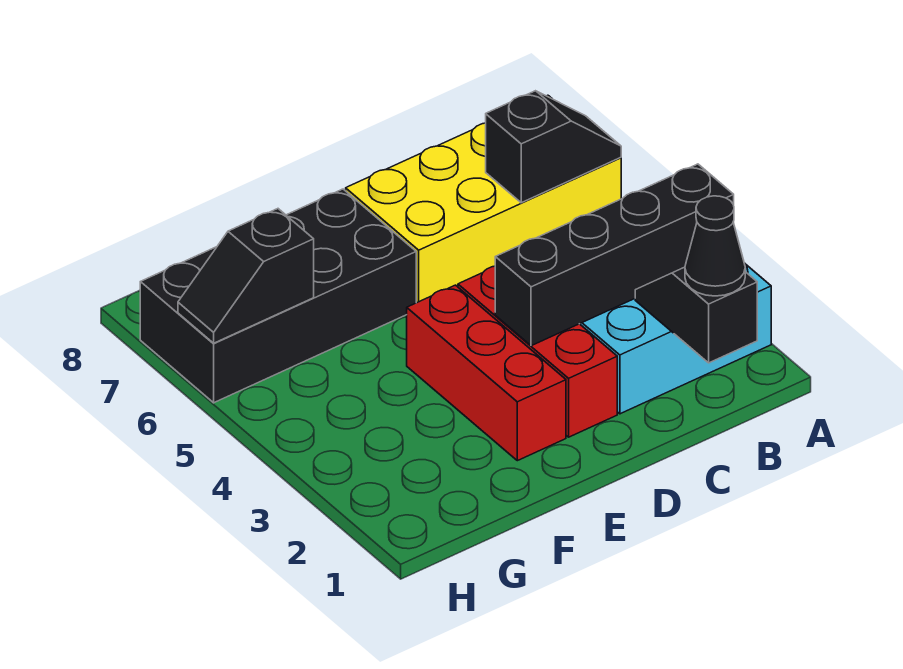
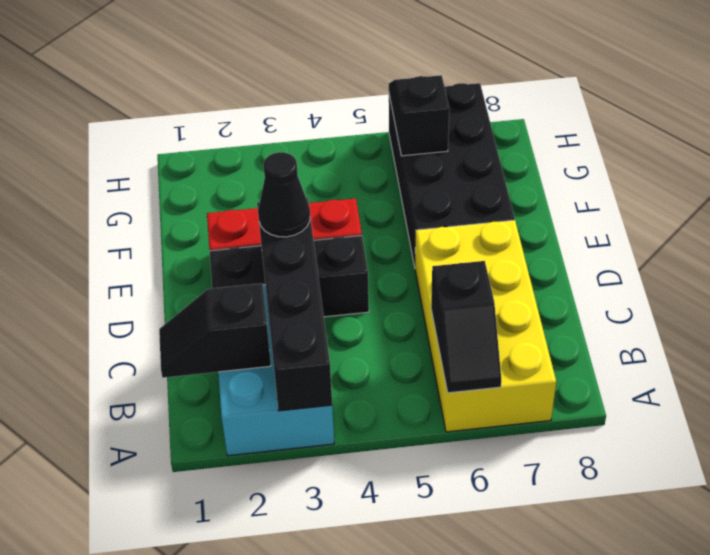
black slope B1:B2 level 2 top 1 -> black slope B1:B2 level 2 top 2
black cone B1 level 3 -> black cone D3 level 3
red brick D2:D4 level 1 -> black brick D2:D4 level 1

